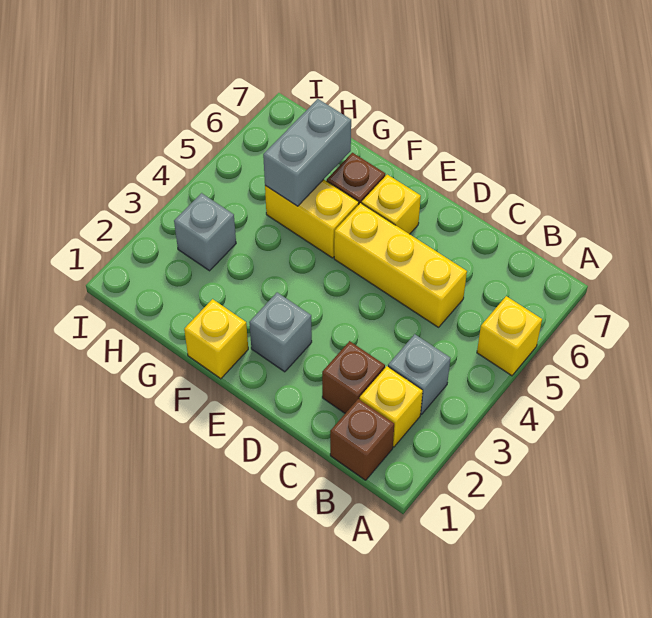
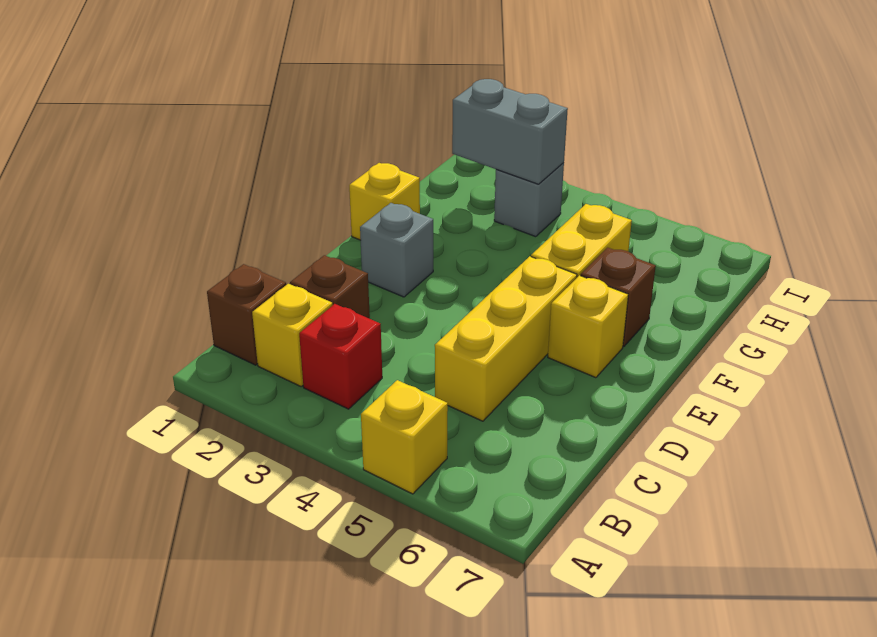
grey brick B3 level 1 -> red brick B3 level 1
grey brick G5:G6 level 2 -> grey brick H2:H3 level 2

